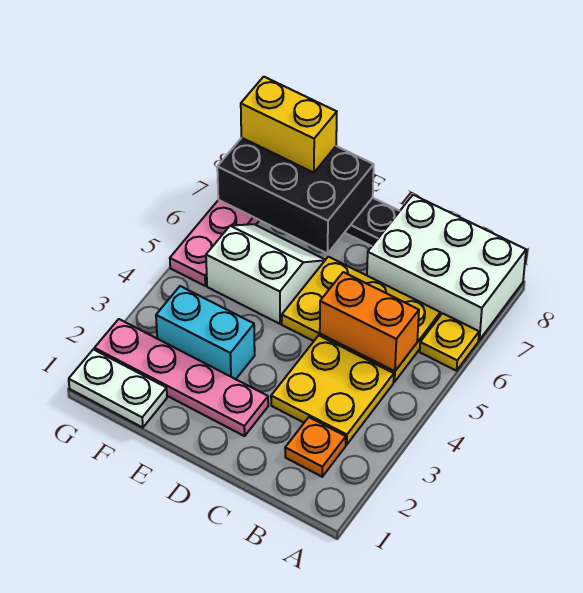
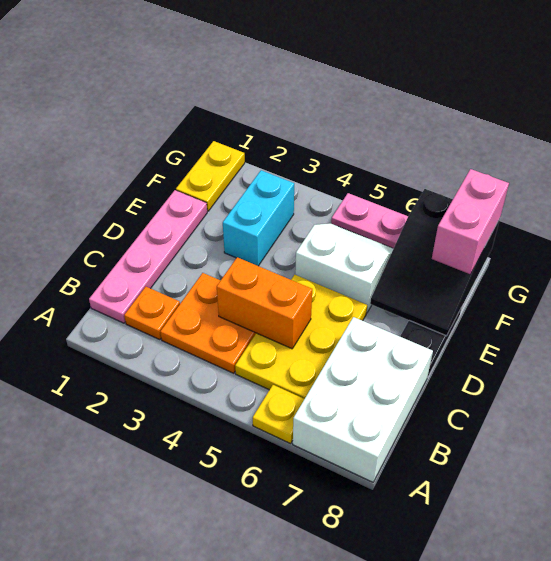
yellow plate B3:C4 level 1 -> orange plate B3:C4 level 1
orange brick B5:C5 level 2 -> orange brick C4:C5 level 2
pink plate D2:G2 level 1 -> pink plate B1:E1 level 1
white slope E5:F6 level 1 top 5 -> white slope E5:F6 level 1 top E
black brick E7:G8 level 2 -> black slope E7:G8 level 2 top G
white plate F1:G1 level 1 -> yellow plate F1:G1 level 1
yellow brick F8:G8 level 3 -> pink brick F8:G8 level 3

